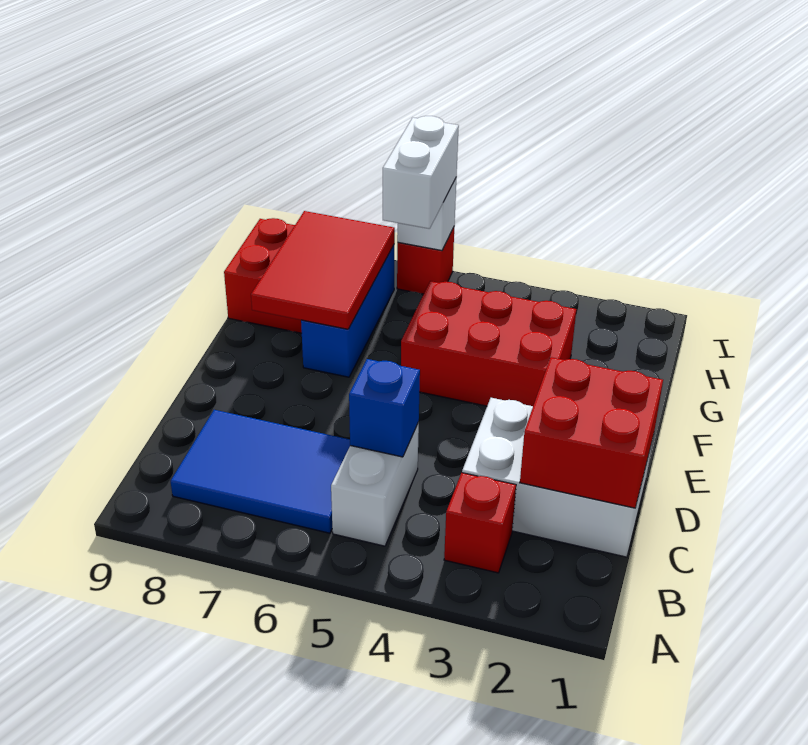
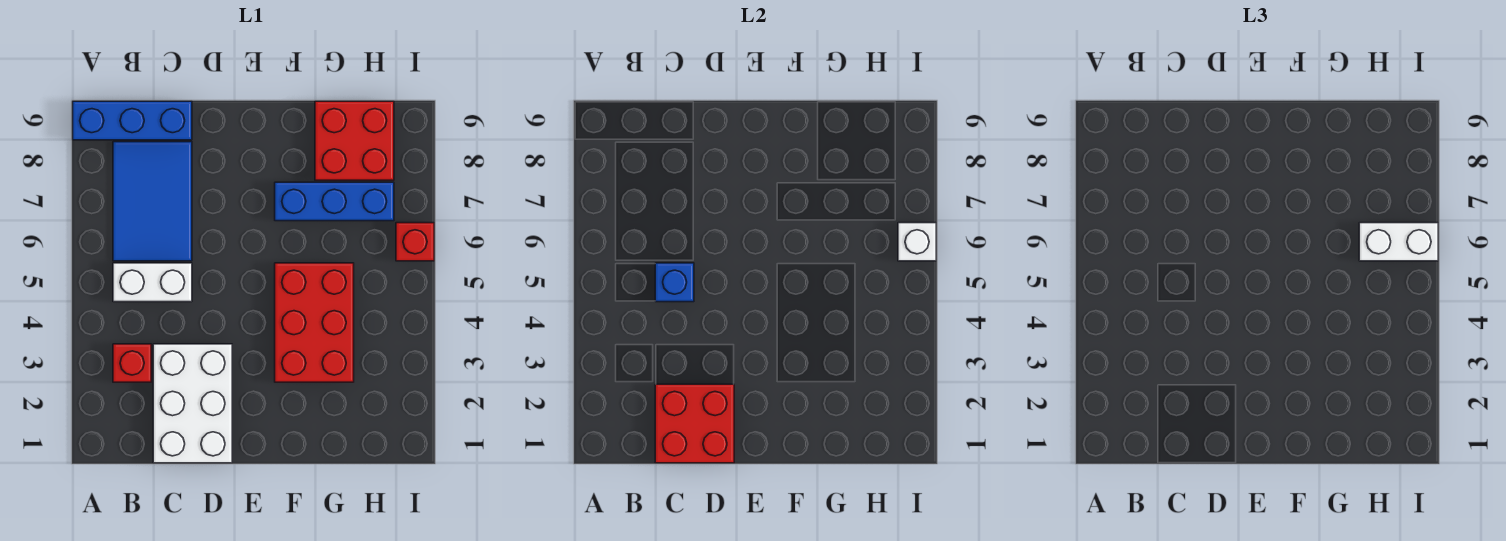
none -> blue brick A9:C9 level 1
red tile F7:H8 level 2 -> none

